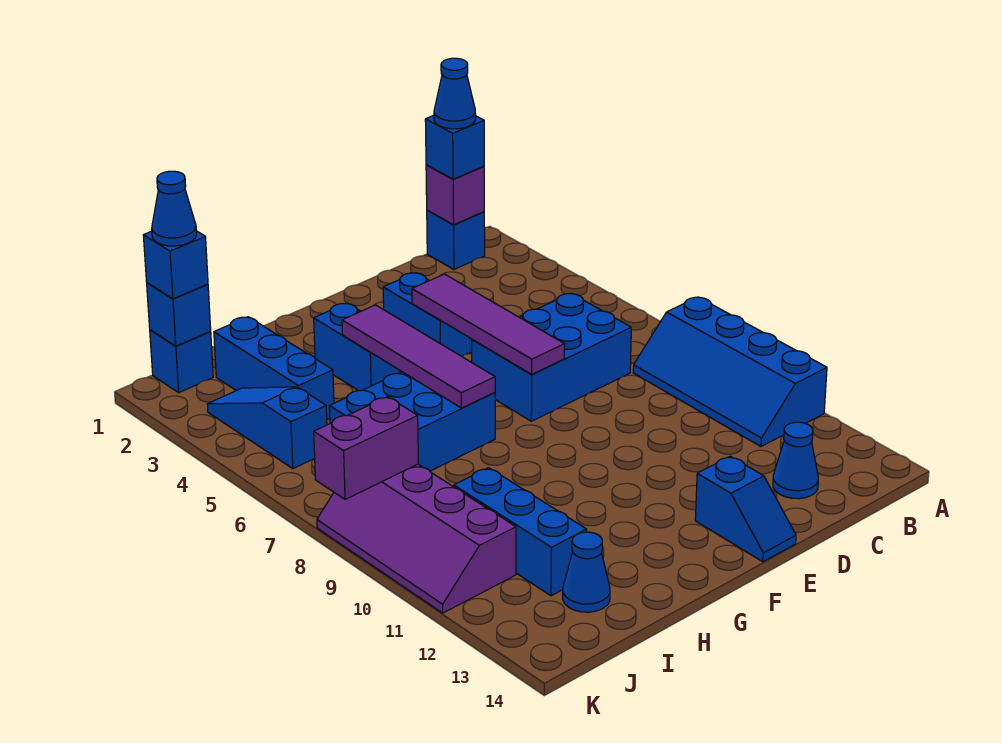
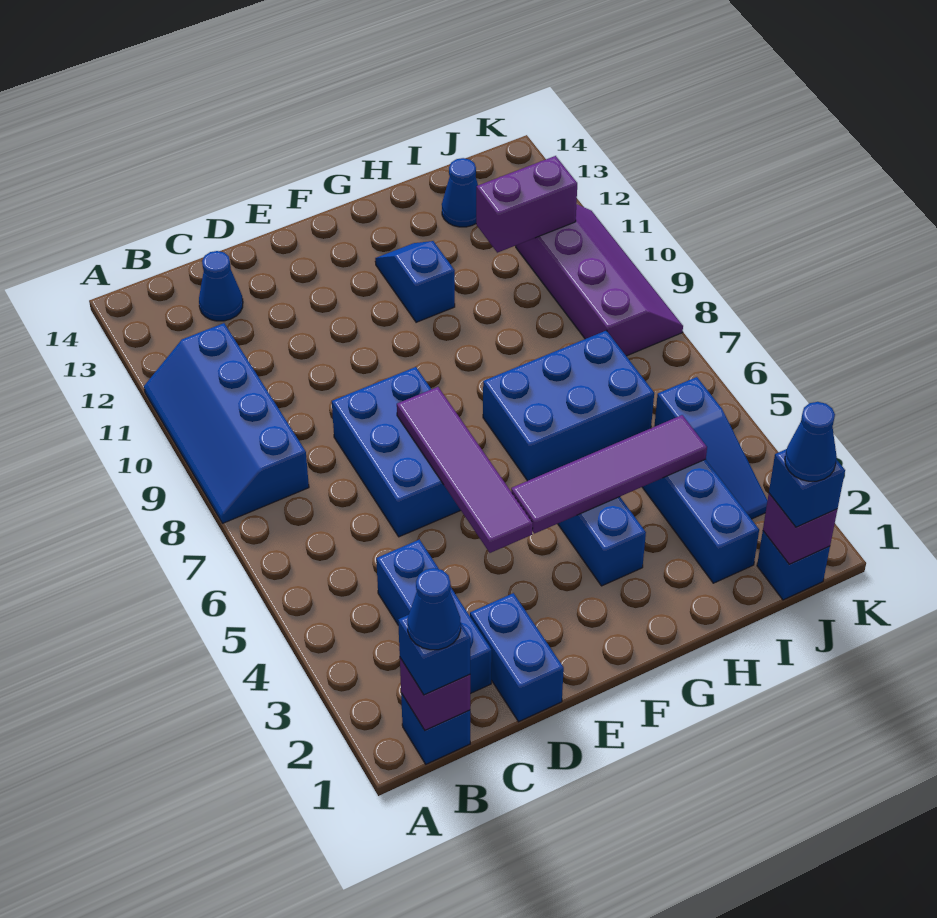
blue slope A8:B11 level 1 top A -> blue slope A8:B11 level 1 top B
blue brick C6:E7 level 1 -> blue brick D6:E8 level 1
blue brick E3:E4 level 1 -> blue brick D1:D2 level 1
blue slope E13:E14 level 1 top 13 -> blue slope G11:G12 level 1 top 11
purple tile G4:G7 level 2 -> purple tile F4:I4 level 2
blue brick I10:I12 level 1 -> blue brick C2:C4 level 1
blue brick J1 level 2 -> purple brick J1 level 2
purple brick J8:K8 level 2 -> purple brick I11:J11 level 2

